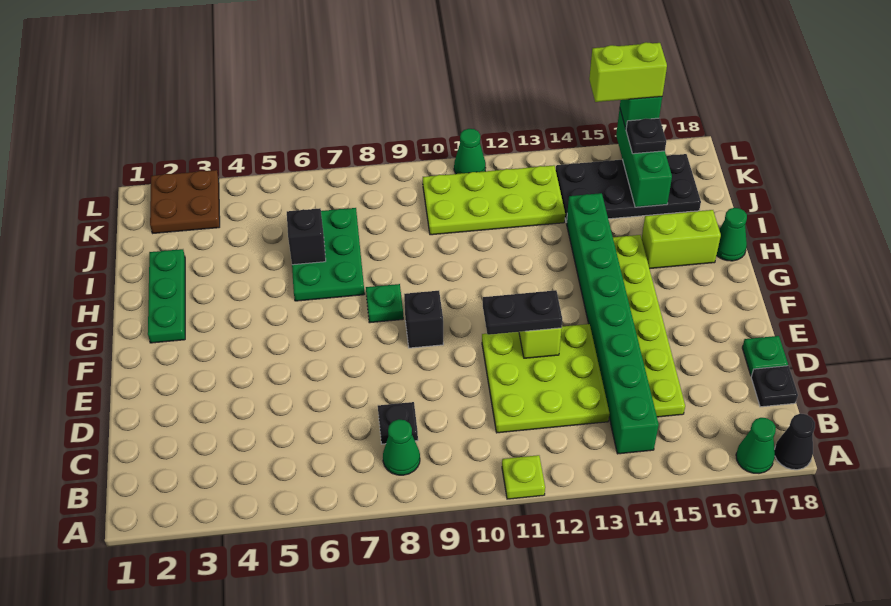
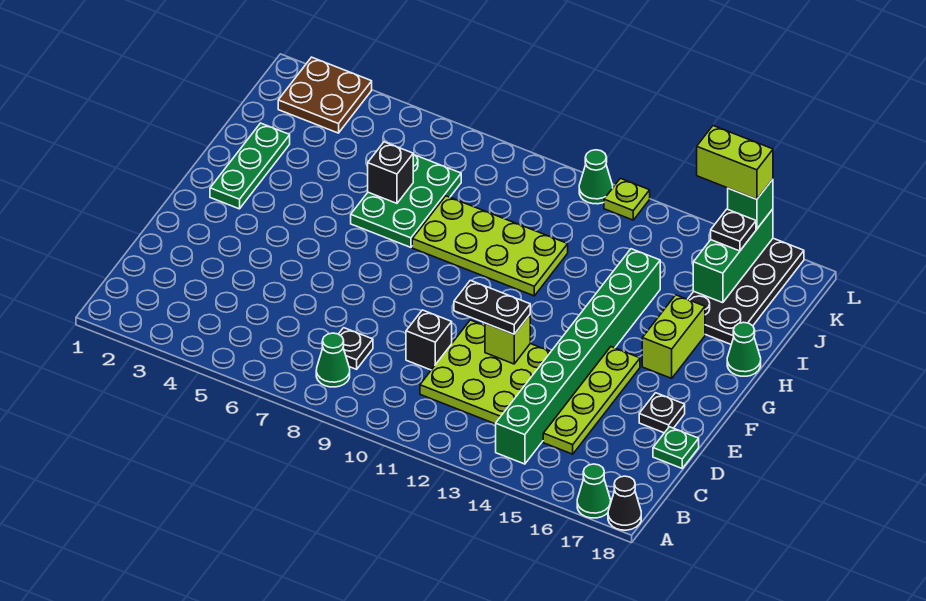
lime plate A11 level 1 -> lime plate L12 level 1
lime plate C15:H15 level 1 -> lime plate C15:F15 level 1
black plate C18 level 1 -> black plate E17 level 1
black brick F9 level 1 -> black brick D10 level 1
green plate G8 level 1 -> none
lime brick H16:H17 level 1 -> lime brick G16:H16 level 1
lime plate J10:K13 level 1 -> lime plate H8:I11 level 1
black plate J14:K17 level 1 -> black plate I16:L17 level 1

